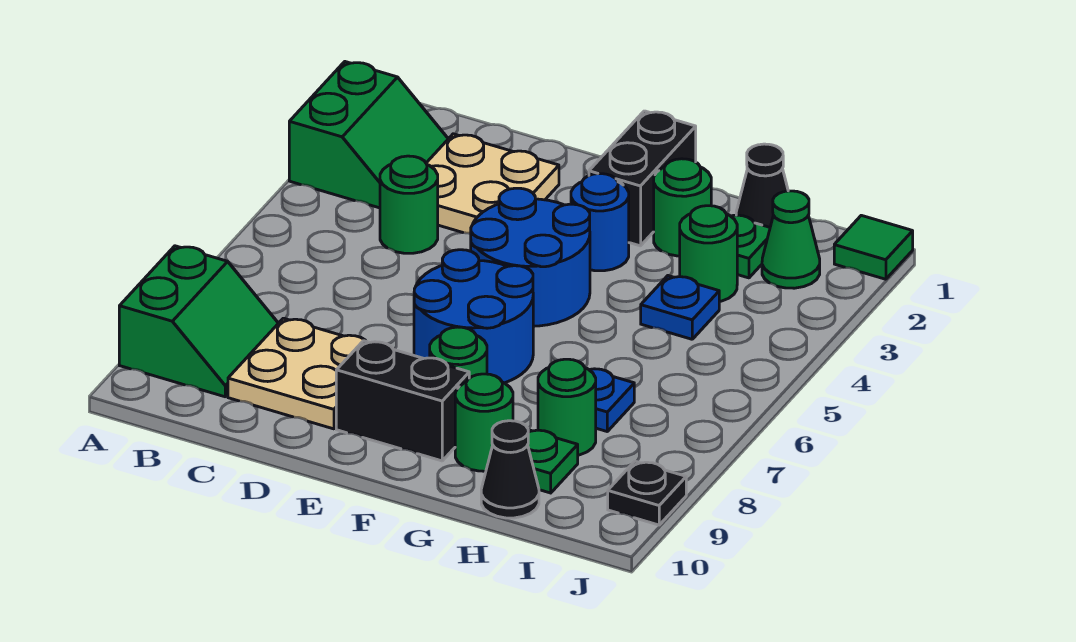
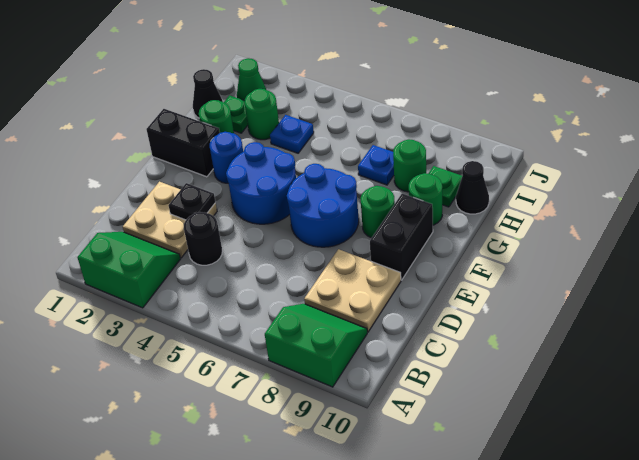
green round brick C4 level 1 -> black round brick C4 level 1
green tile J1 level 1 -> none
black plate J9 level 1 -> black plate D3 level 2

